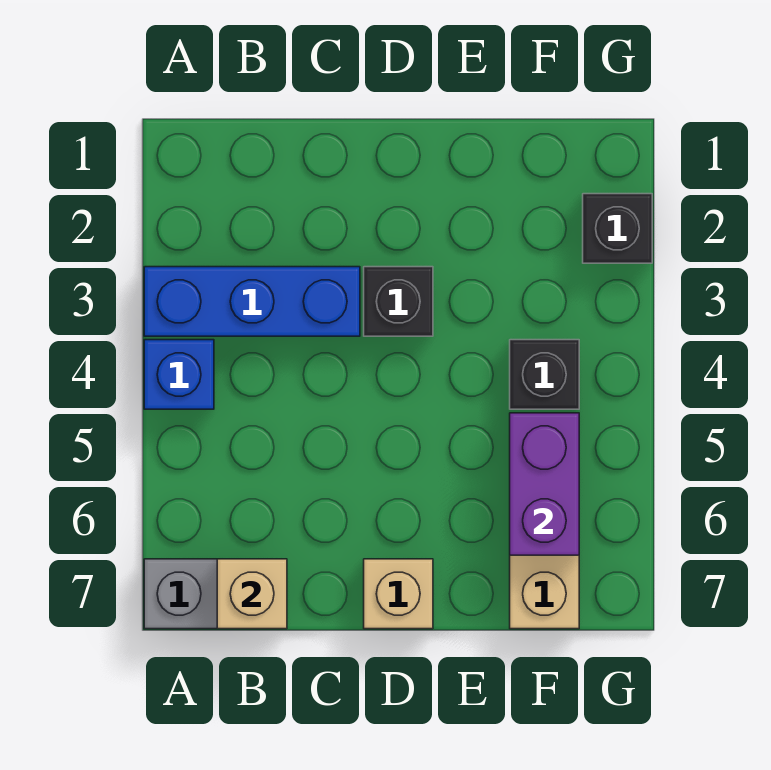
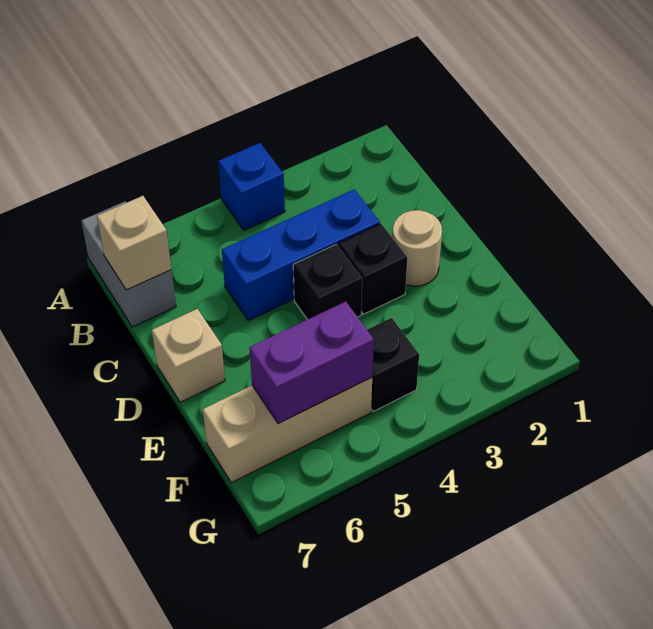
blue brick A3:C3 level 1 -> blue brick C3:C5 level 1
none -> tan round brick D2 level 1
black brick G2 level 1 -> black brick D4 level 1

